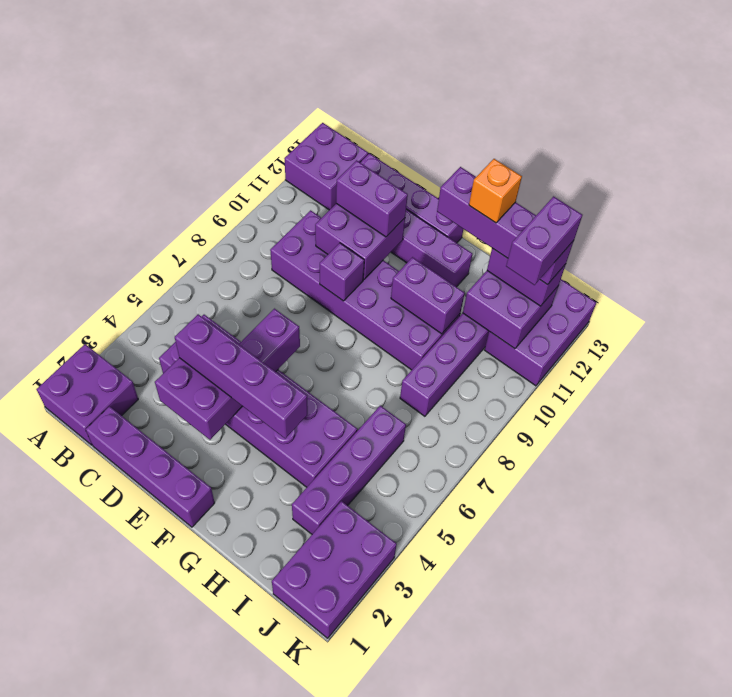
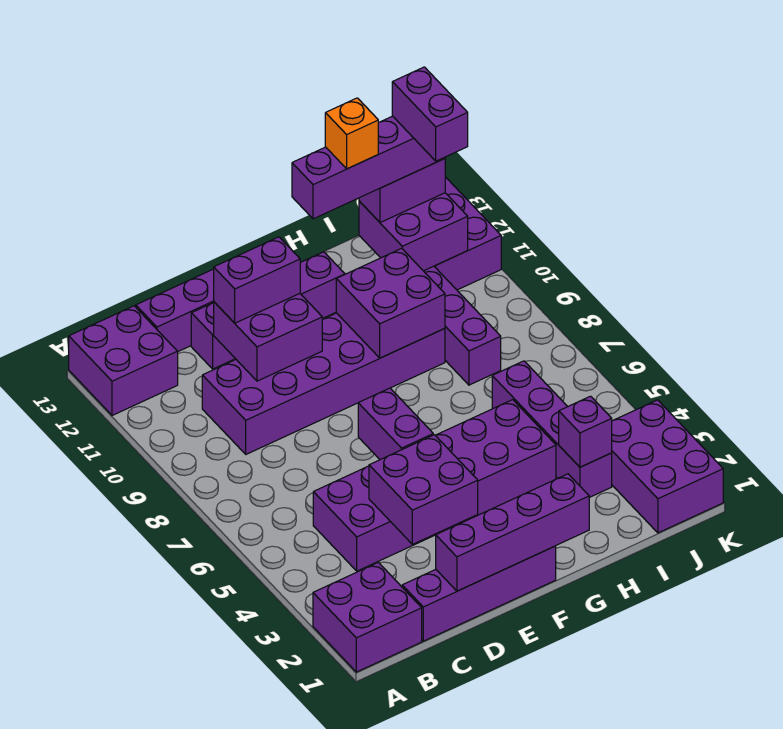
purple brick D4:G4 level 3 -> purple brick D1:G1 level 2
purple brick E9 level 2 -> purple brick I3 level 2
purple brick G10:H10 level 2 -> purple brick G9:H10 level 2

